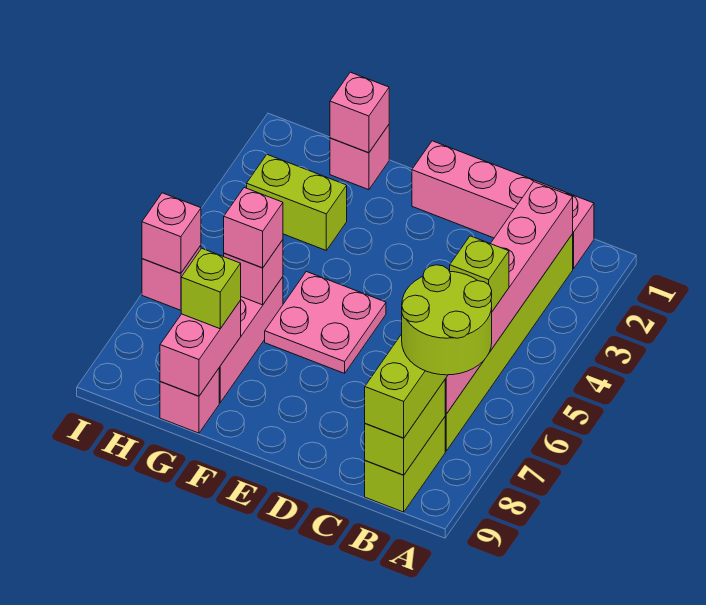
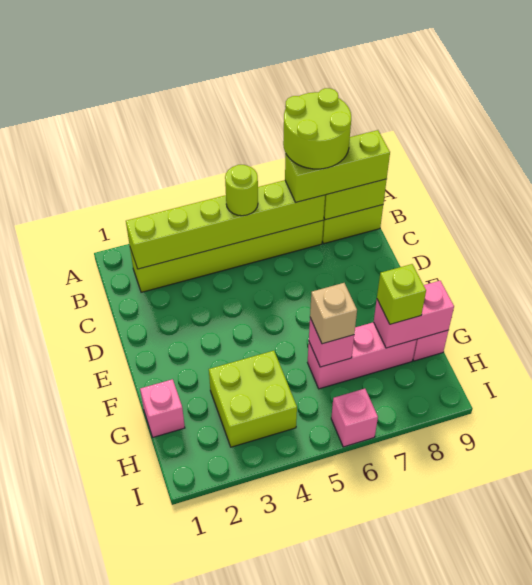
pink brick B1:E1 level 1 -> none
pink brick B2:B7 level 2 -> lime brick B2:B7 level 2
lime brick B5 level 3 -> lime round brick B5 level 3
pink plate E5:F6 level 1 -> none
pink brick G1 level 2 -> none
lime brick G3:H3 level 1 -> lime brick G3:H4 level 1
pink brick G6 level 3 -> tan brick G6 level 3
pink brick I6 level 2 -> none

